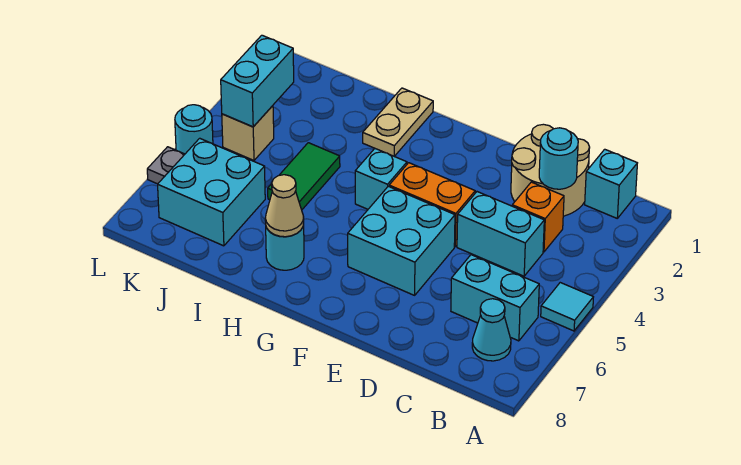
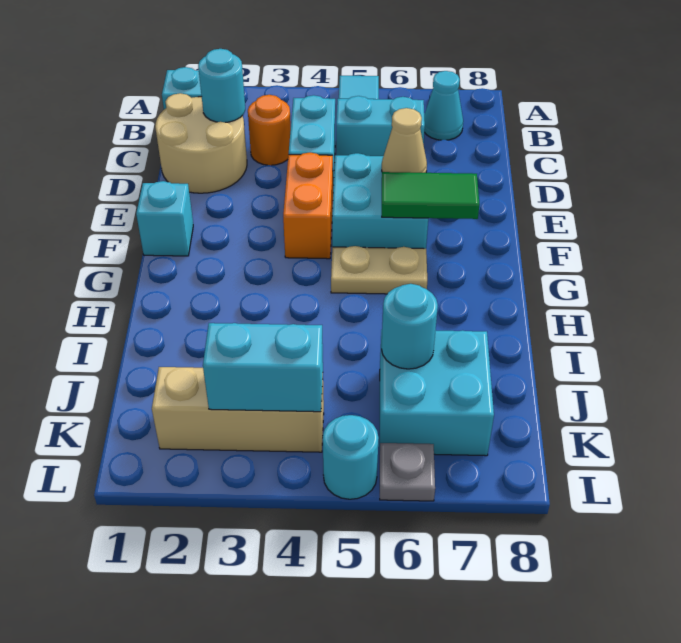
cyan brick B6:C6 level 1 -> cyan brick C5:C6 level 1
orange brick C3 level 1 -> orange round brick C3 level 1
cyan brick G4 level 1 -> cyan brick F1 level 1
tan plate H1:H2 level 1 -> tan plate G5:G6 level 1
cyan round brick H7 level 1 -> cyan round brick J6 level 2
tan cone H7 level 2 -> tan cone E6 level 2
green tile I4:I5 level 1 -> green tile F6:F7 level 2
tan brick K4 level 1 -> tan brick K2:K4 level 1

